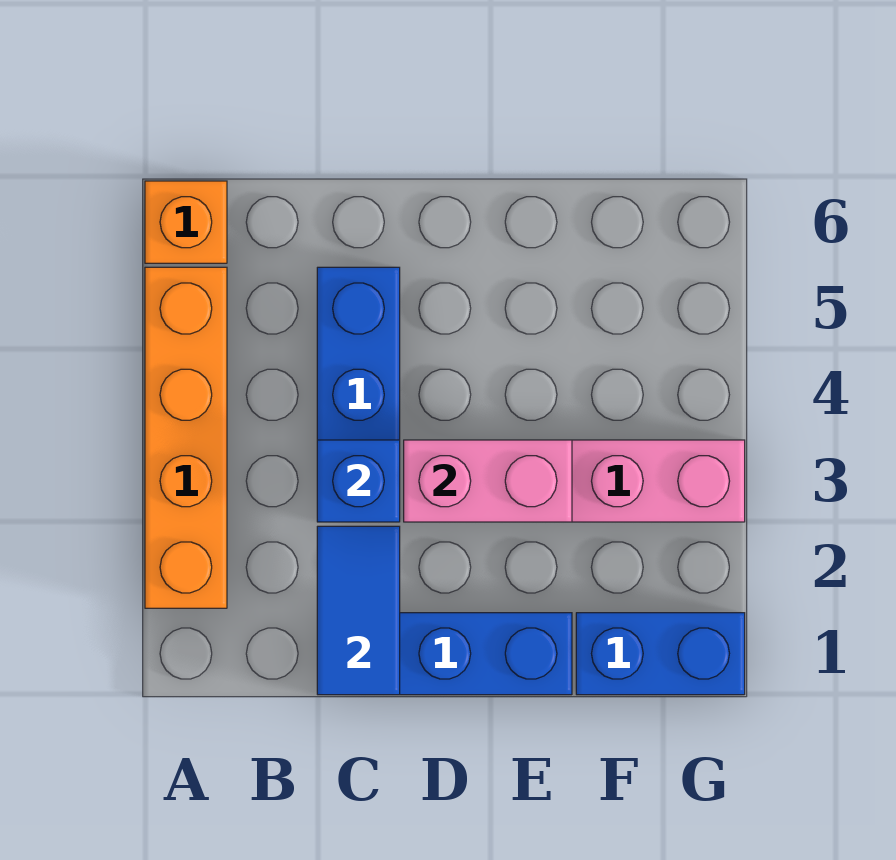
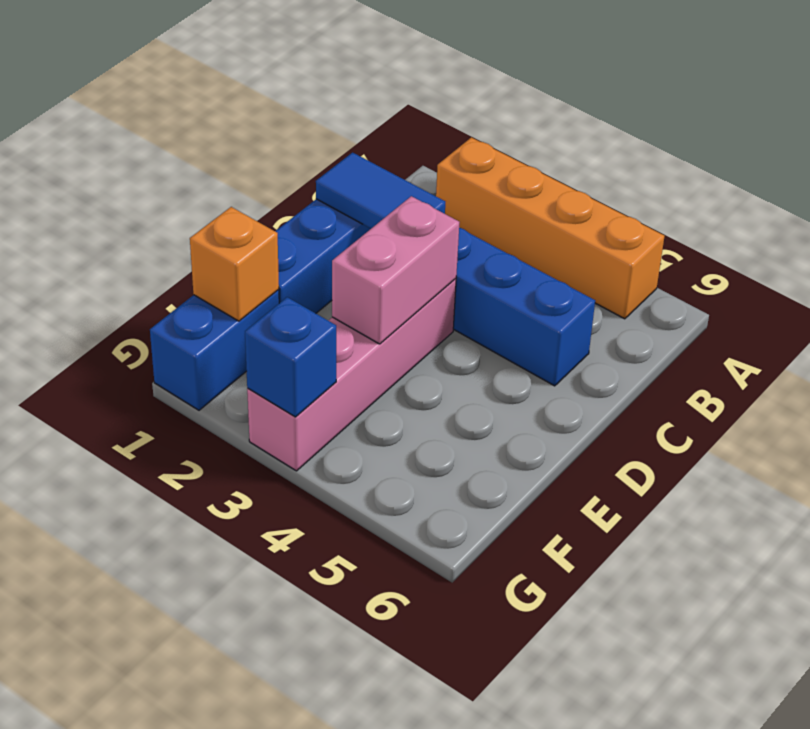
orange brick A6 level 1 -> orange brick F1 level 2
blue brick C3 level 2 -> blue brick G3 level 2

